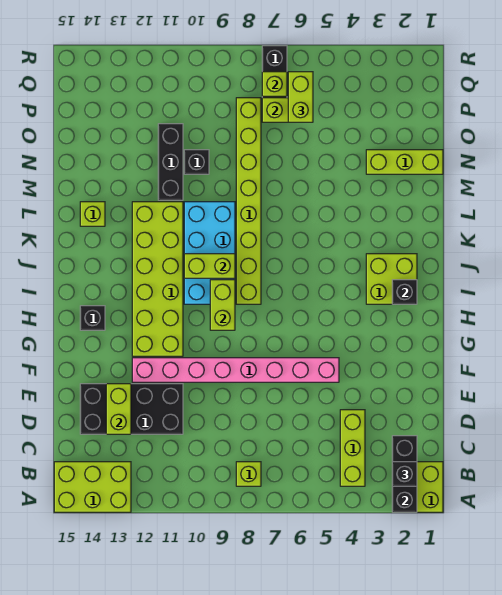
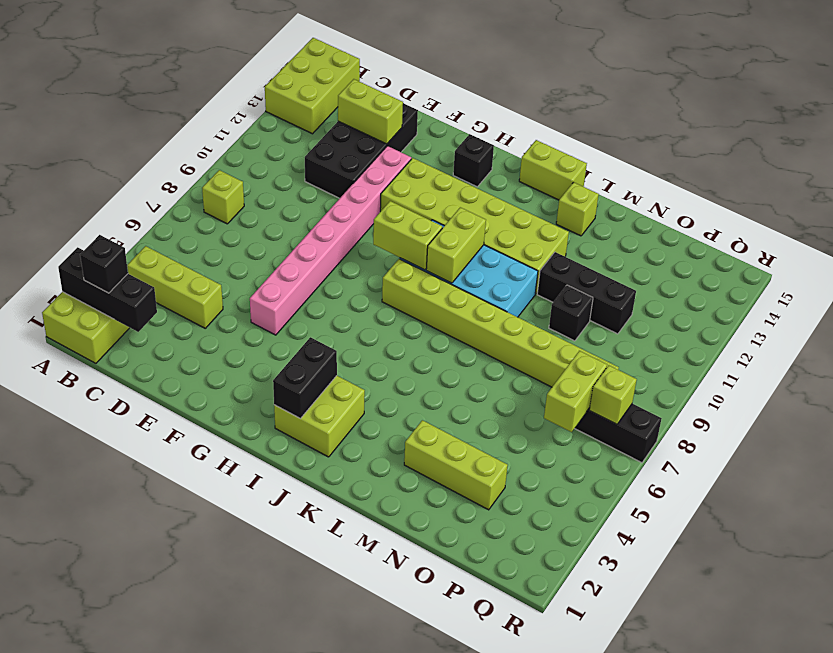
black brick I2 level 2 -> black brick I2:I3 level 2
lime brick N1:N3 level 1 -> lime brick M3:O3 level 1
lime brick P6:Q6 level 3 -> lime brick J15:K15 level 1

